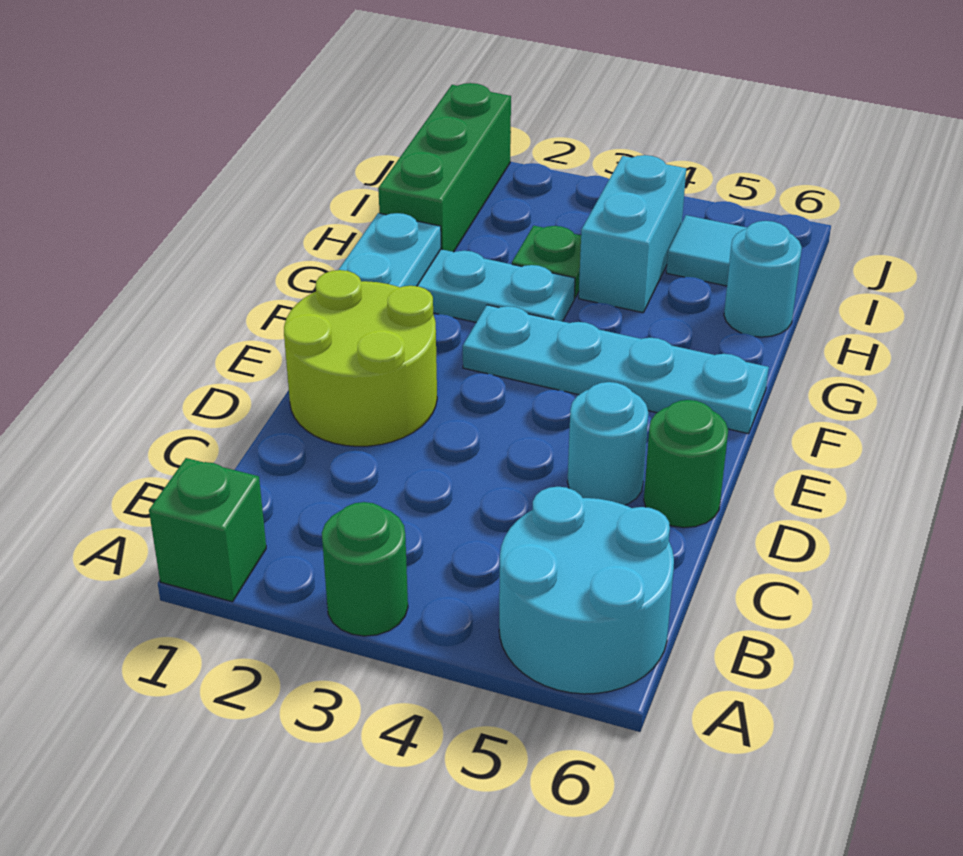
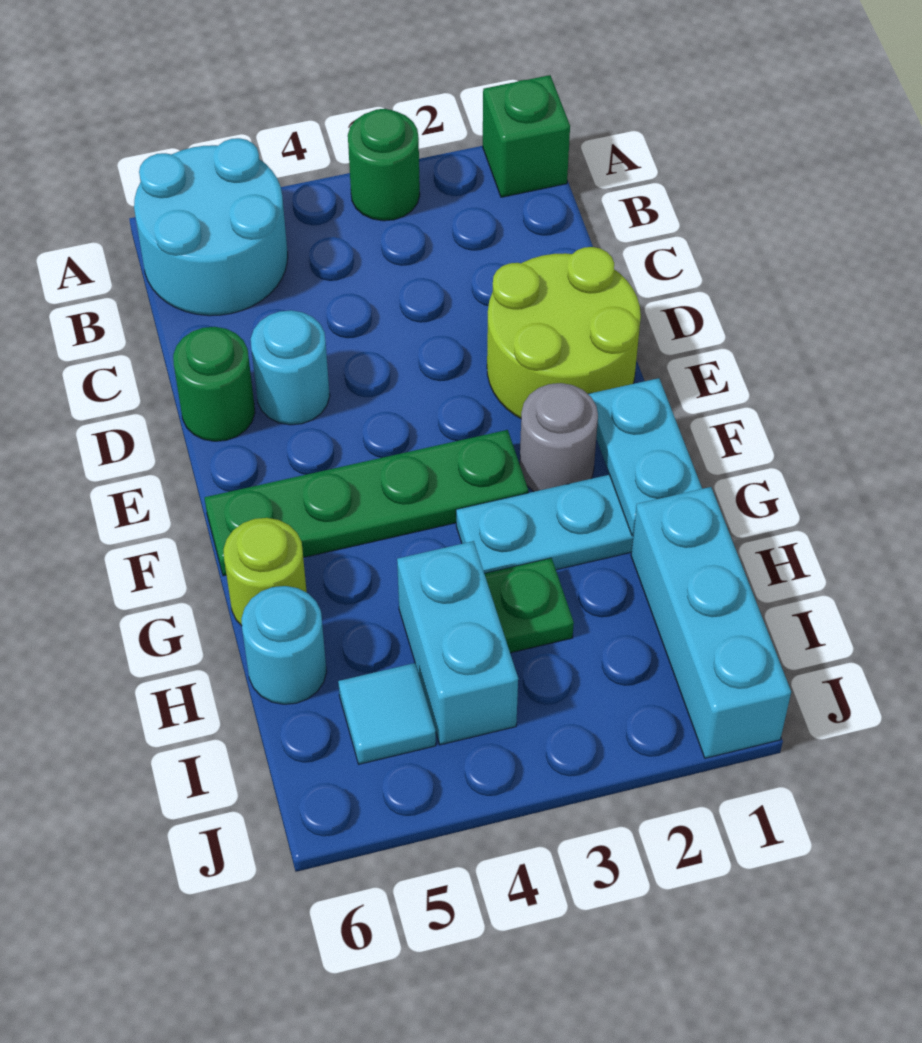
none -> grey round brick F2 level 1
cyan plate F3:F6 level 1 -> green plate F3:F6 level 1
none -> lime round brick G6 level 1
green brick H1:J1 level 1 -> cyan brick H1:J1 level 1

